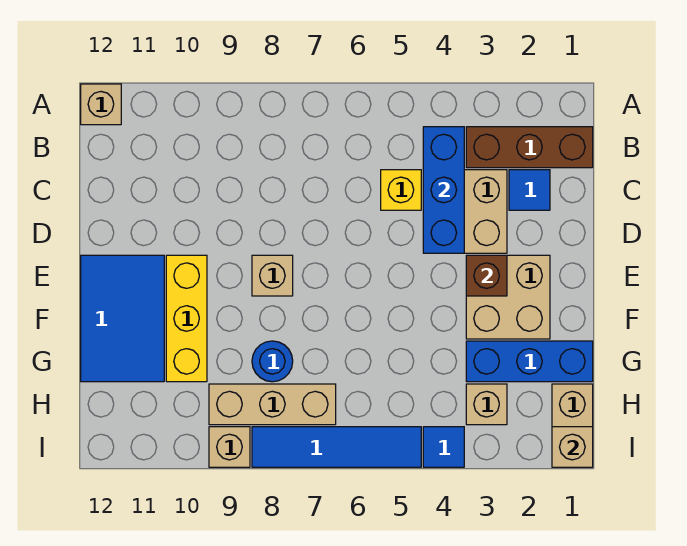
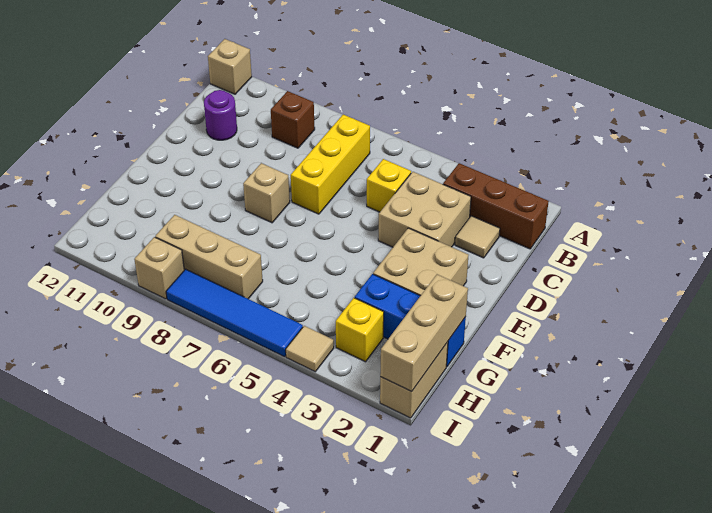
blue brick B4:D4 level 2 -> none
blue tile C2 level 1 -> tan tile C2 level 1
none -> purple round brick C11 level 1
brown brick E3 level 2 -> brown brick B9 level 1
yellow brick E10:G10 level 1 -> yellow brick B7:D7 level 1
blue tile E11:G12 level 1 -> none
blue round brick G8 level 1 -> none
tan brick H3 level 1 -> yellow brick H3 level 1
tan brick I1 level 2 -> tan brick G1:I1 level 2
blue tile I4 level 1 -> tan tile I4 level 1

